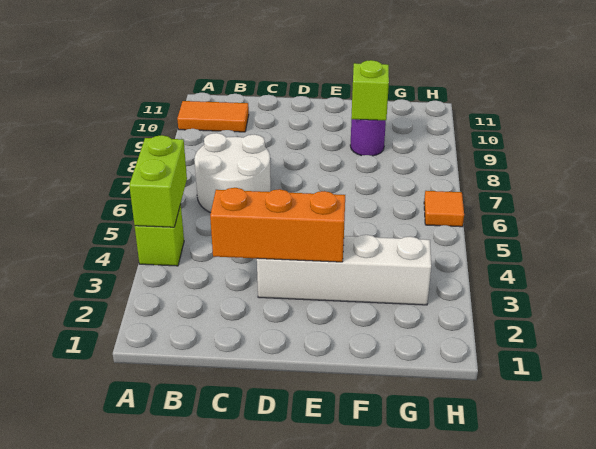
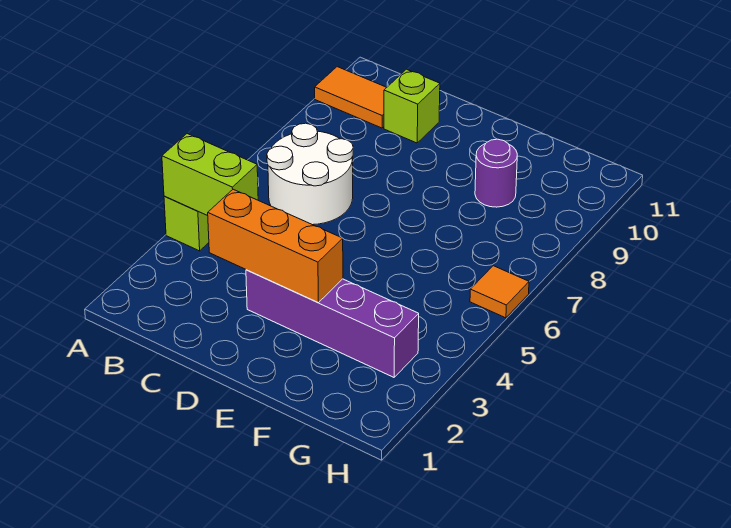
lime brick A4:A5 level 2 -> lime brick A4:B4 level 2
white brick D3:G3 level 1 -> purple brick D3:G3 level 1
lime brick F9 level 2 -> lime brick C10 level 1

